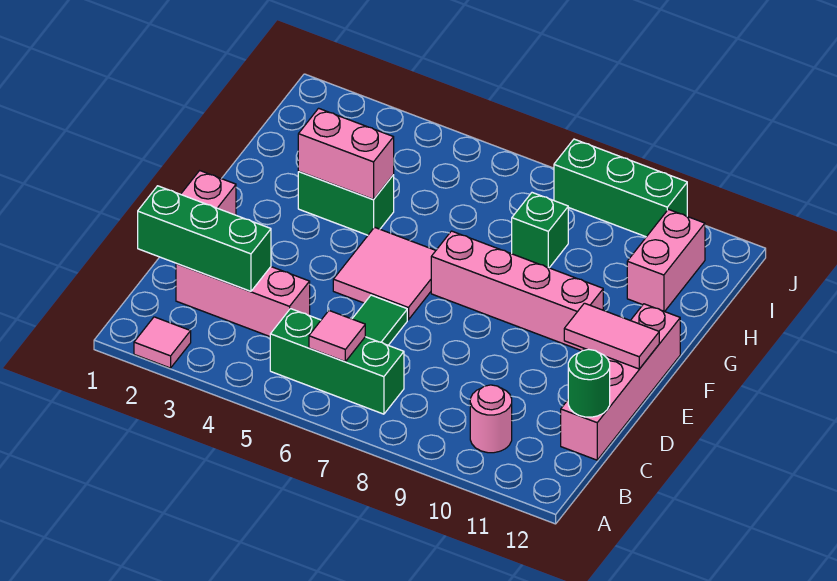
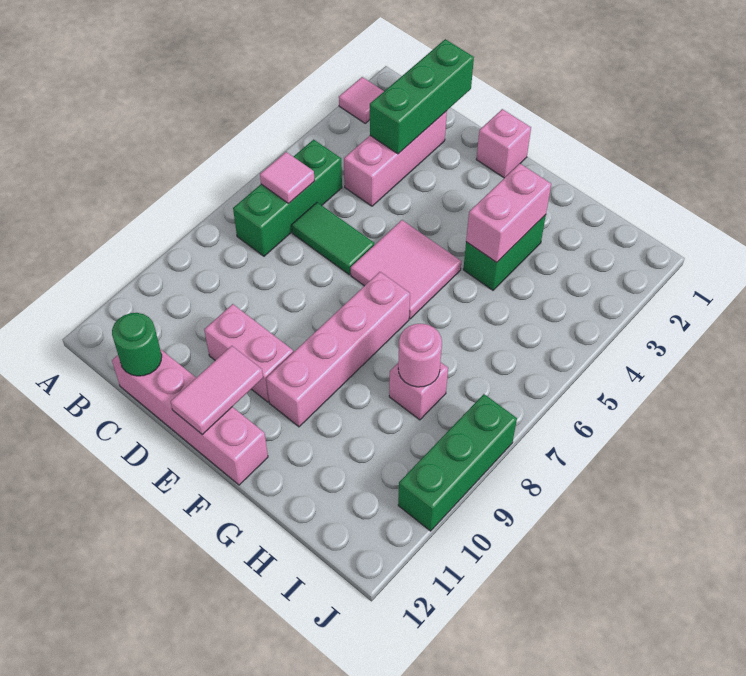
pink round brick B10 level 1 -> pink round brick H8 level 2
green brick H8 level 1 -> pink brick H8 level 1
pink brick H11:I11 level 1 -> pink brick D10:E10 level 1

